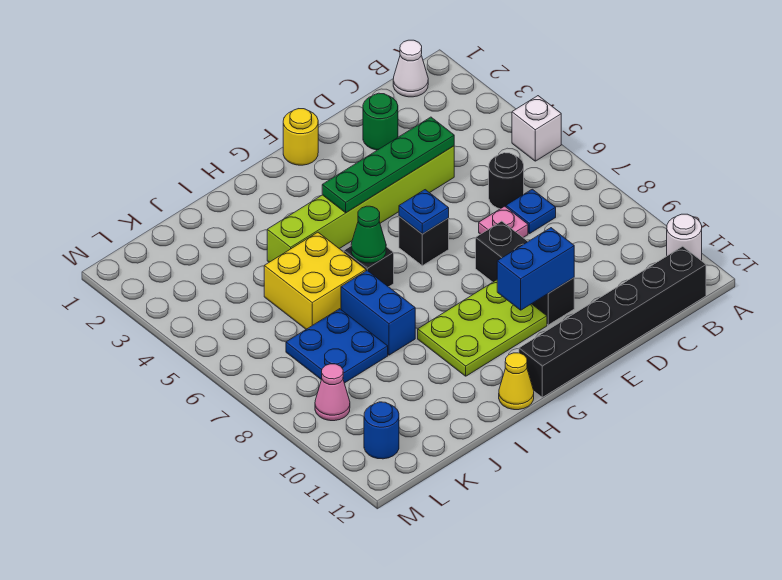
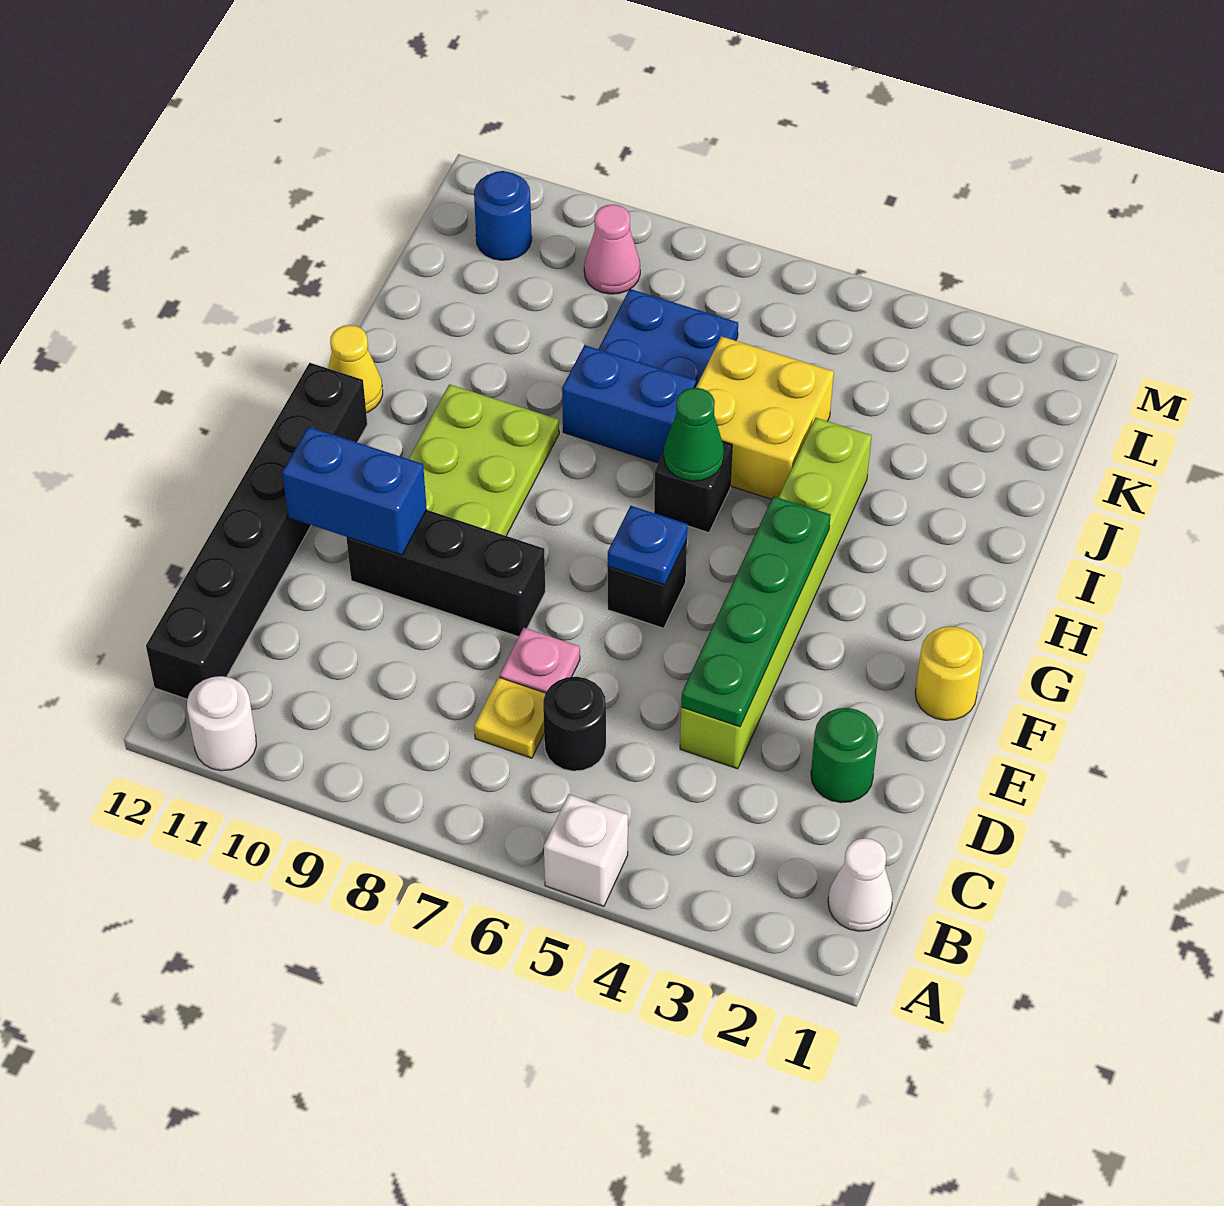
blue plate C7 level 1 -> yellow plate C7 level 1
blue brick E10:F10 level 2 -> blue brick E10:E11 level 2

